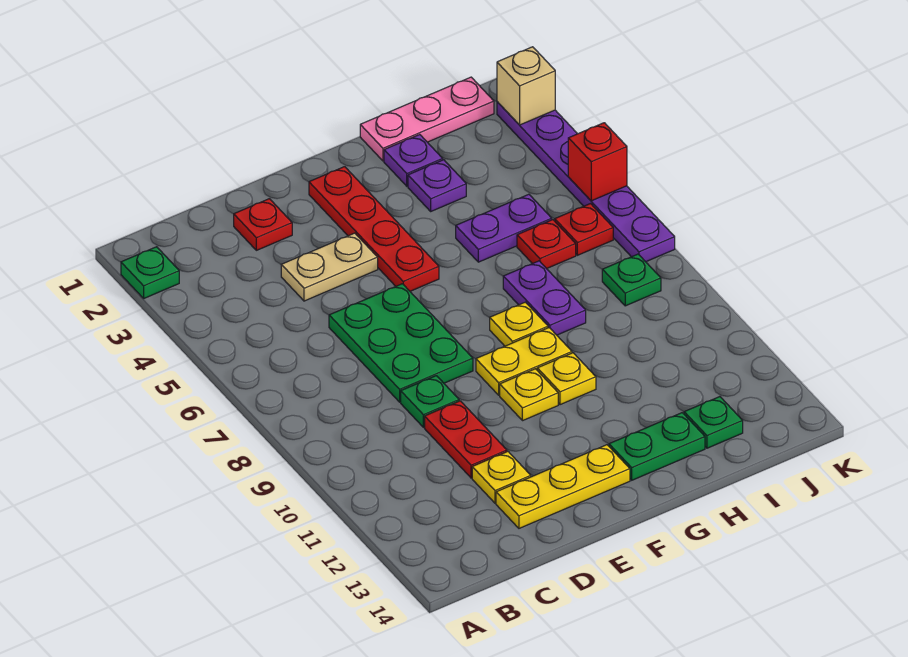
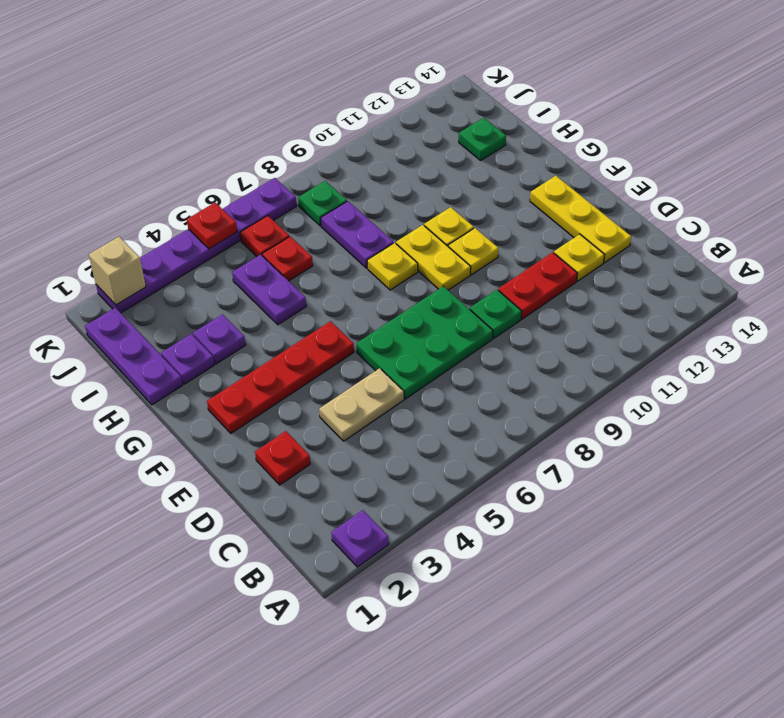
green plate A2 level 1 -> purple plate A2 level 1
tan plate D4:E4 level 1 -> tan plate D4:D5 level 1
green plate G13:H13 level 1 -> none
pink plate H1:J1 level 1 -> purple plate H1:J1 level 1
purple plate H7:H8 level 1 -> purple plate H8:I8 level 1
red brick K5 level 2 -> red plate K5 level 2

